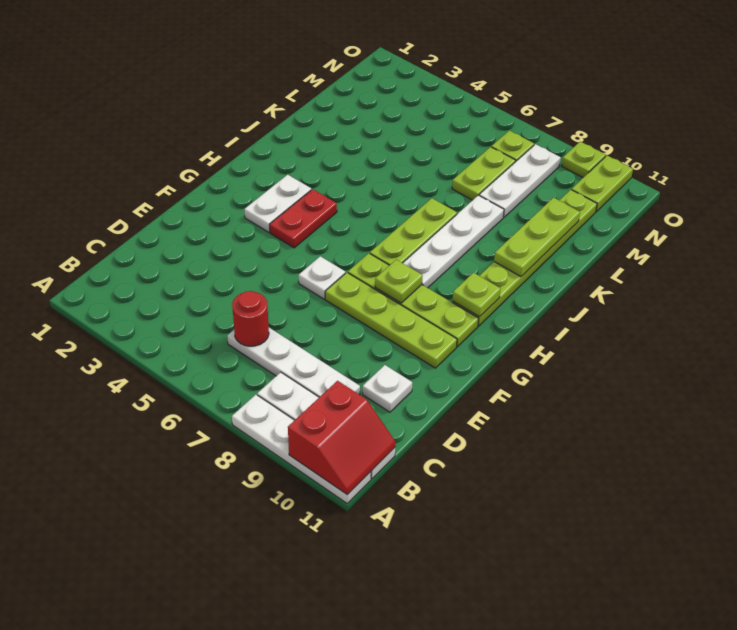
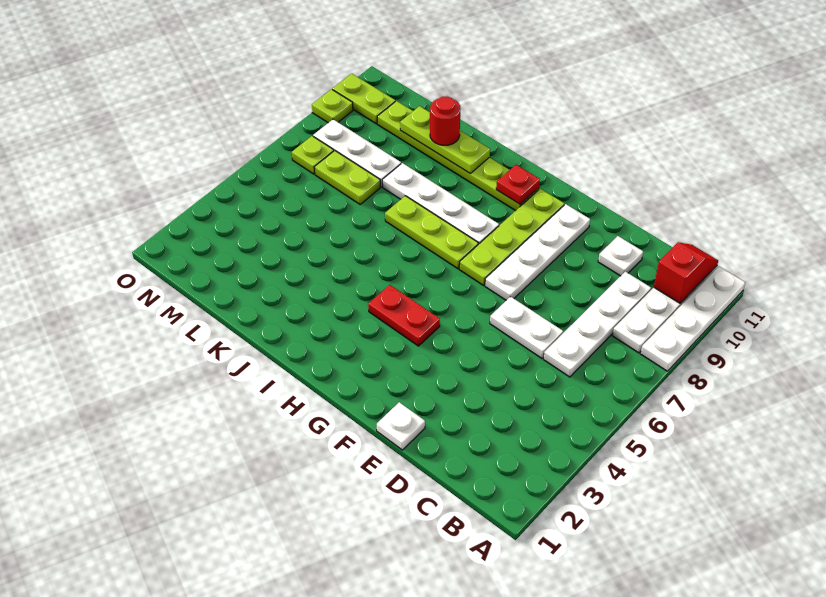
red slope A10:B11 level 2 top 10 -> red slope B10:B11 level 2 top 10
red round brick C6 level 2 -> red round brick K10 level 3
white plate F6 level 1 -> white plate E1 level 1
lime plate F7:F10 level 1 -> white plate F7:F10 level 1
white plate G3:H3 level 1 -> white plate D6:E6 level 1
lime plate G8 level 2 -> none
lime plate H10 level 2 -> red plate H10 level 2

